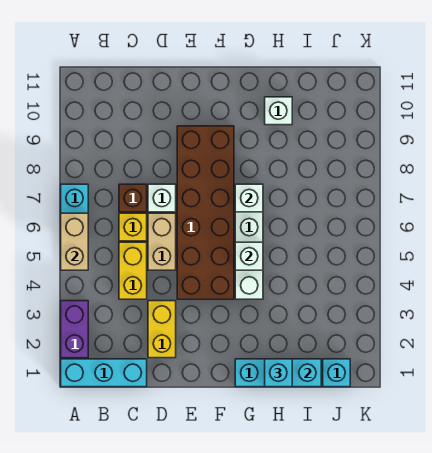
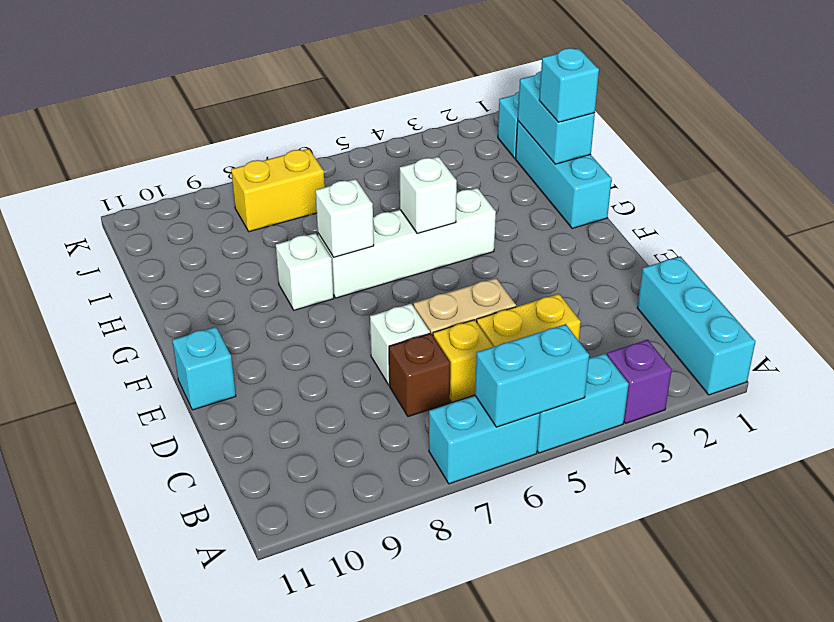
purple brick A2:A3 level 1 -> purple brick A3 level 1
none -> cyan brick A4:A5 level 1
tan brick A5:A6 level 2 -> cyan brick A5:A6 level 2
yellow brick D2:D3 level 1 -> yellow brick J7:J8 level 1
brown brick E4:F9 level 1 -> none
none -> cyan brick E11 level 1
white brick H10 level 1 -> white brick G8 level 1

